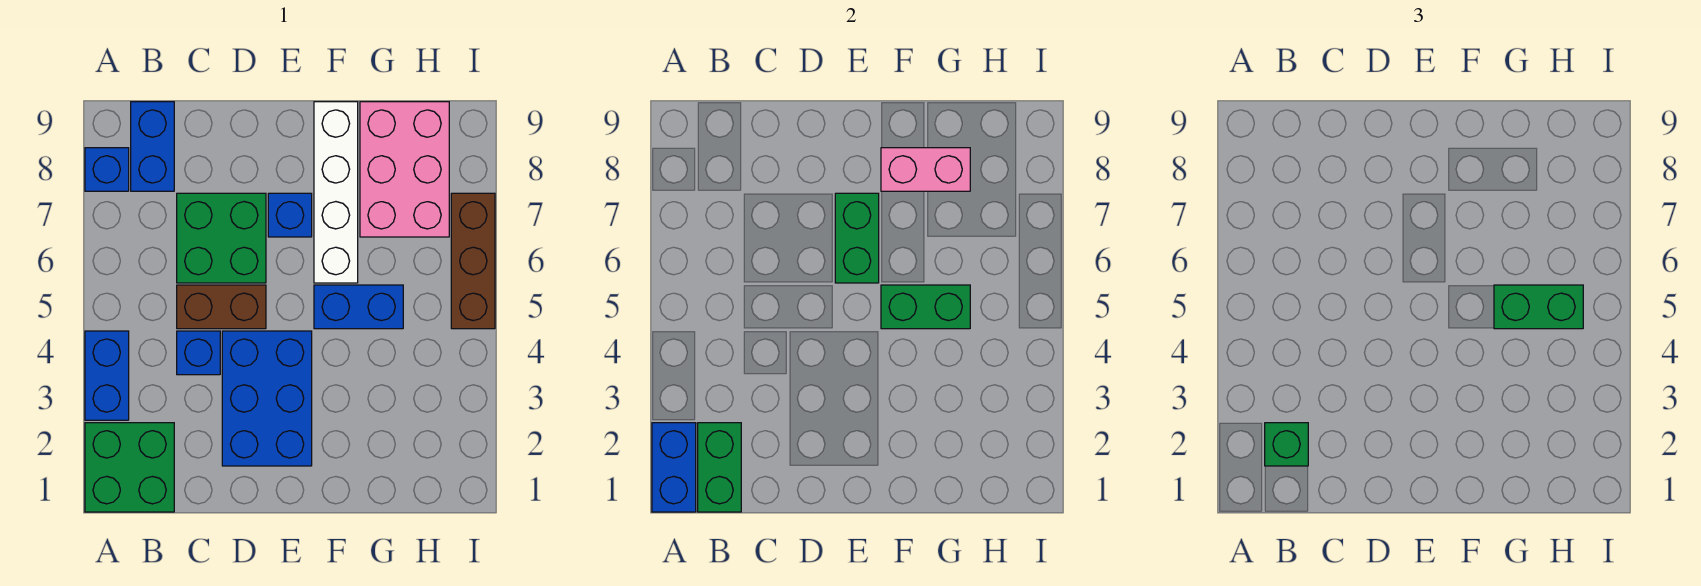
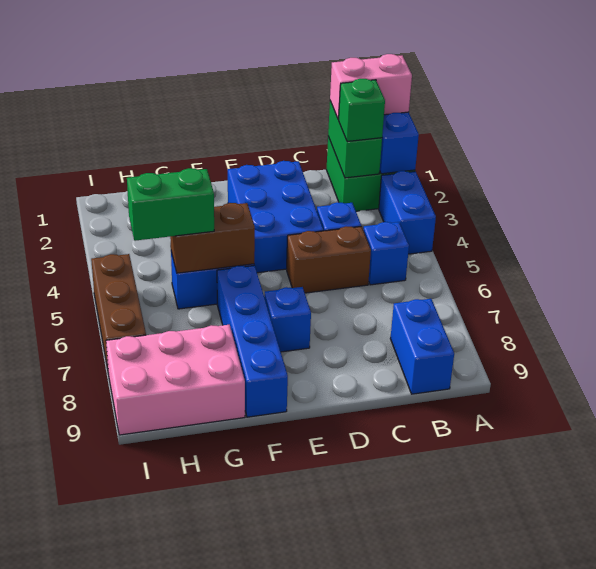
blue brick A8 level 1 -> blue brick B5 level 1
green brick C6:D7 level 1 -> none
green brick E6:E7 level 2 -> none
green brick F5:G5 level 2 -> brown brick F5:G5 level 2
white brick F6:F9 level 1 -> blue brick F6:F9 level 1
pink brick F8:G8 level 2 -> pink brick A1:B1 level 3
pink brick G7:H9 level 1 -> pink brick G8:I9 level 1

